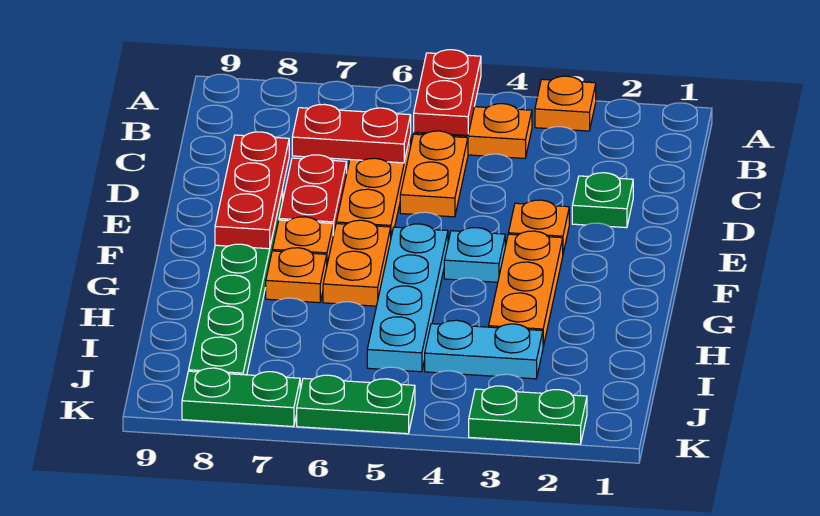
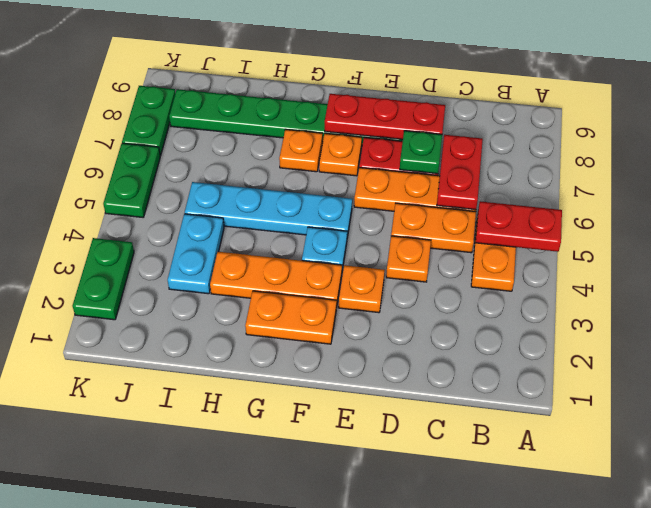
orange plate A3 level 1 -> orange plate D4 level 1
green plate D2 level 1 -> green plate D7 level 2
orange plate F6:G6 level 1 -> orange plate F2:G2 level 1

